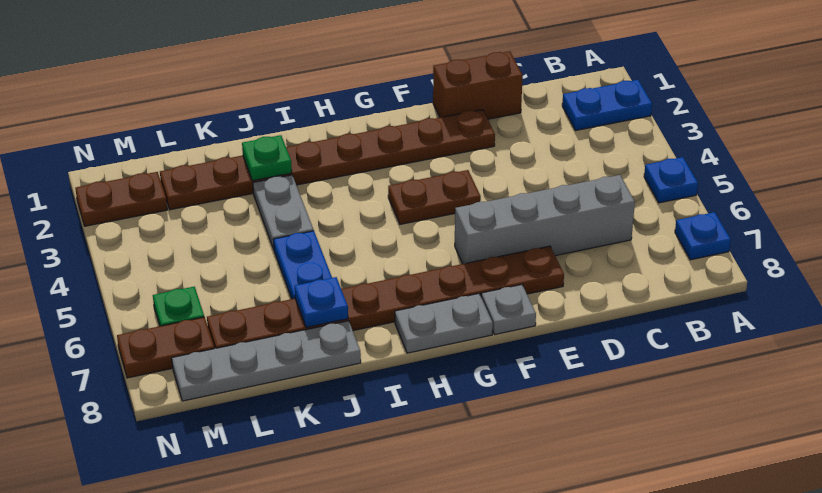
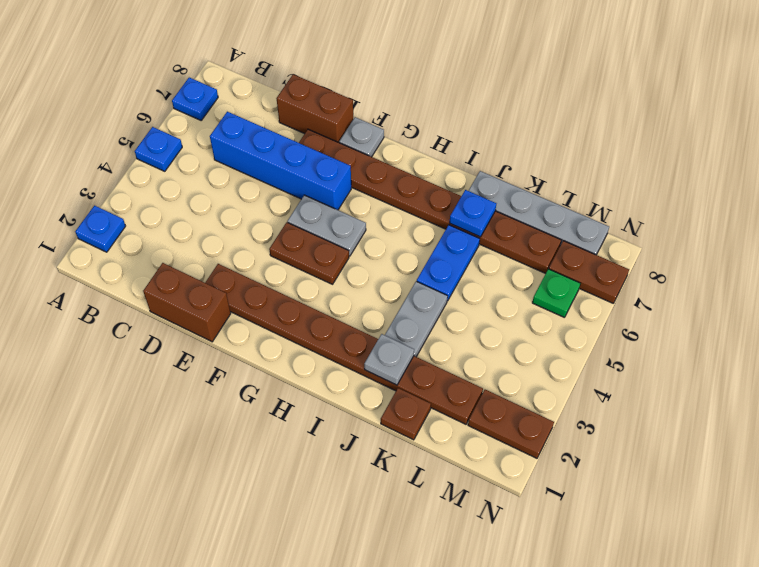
blue plate A2:B2 level 1 -> blue plate A2 level 1
grey brick C6:F6 level 1 -> blue brick C6:F6 level 1
none -> brown brick D8:E8 level 1
grey plate G8:H8 level 1 -> grey plate F5:G5 level 1
green plate J2 level 2 -> grey plate J2 level 2
none -> brown plate K1 level 1

